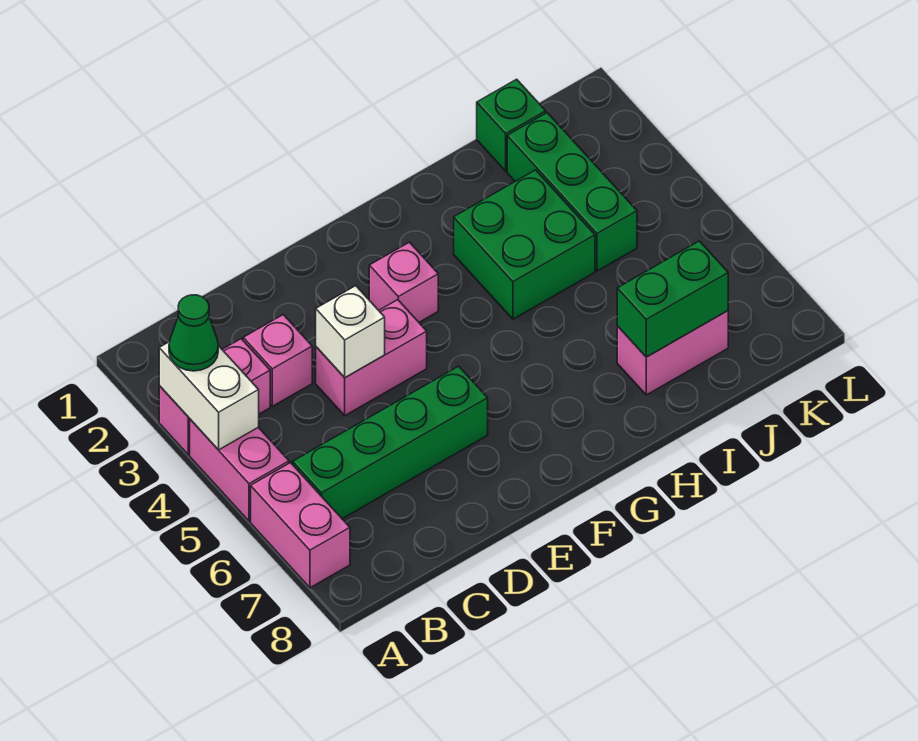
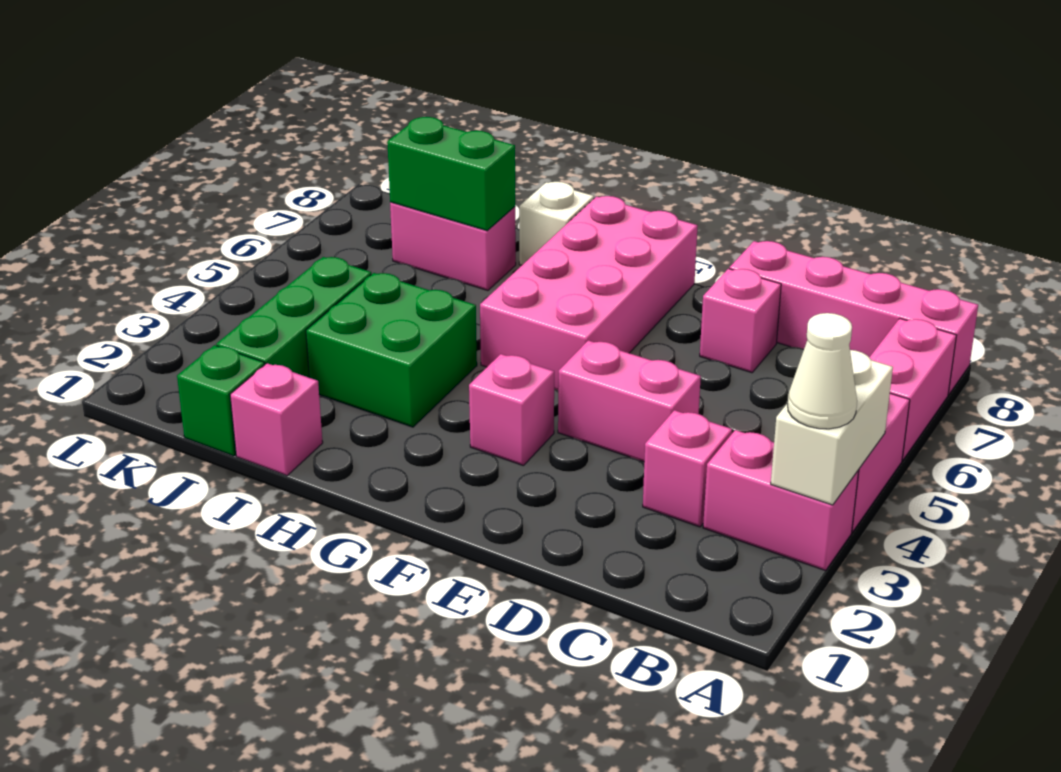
green cone A3 level 3 -> white cone A3 level 3
none -> pink brick A8:D8 level 1
green brick B6:E6 level 1 -> none
white brick D4 level 2 -> white brick H8 level 1
none -> pink brick D7 level 1
none -> pink brick F5:G8 level 1
none -> pink brick I1 level 1

